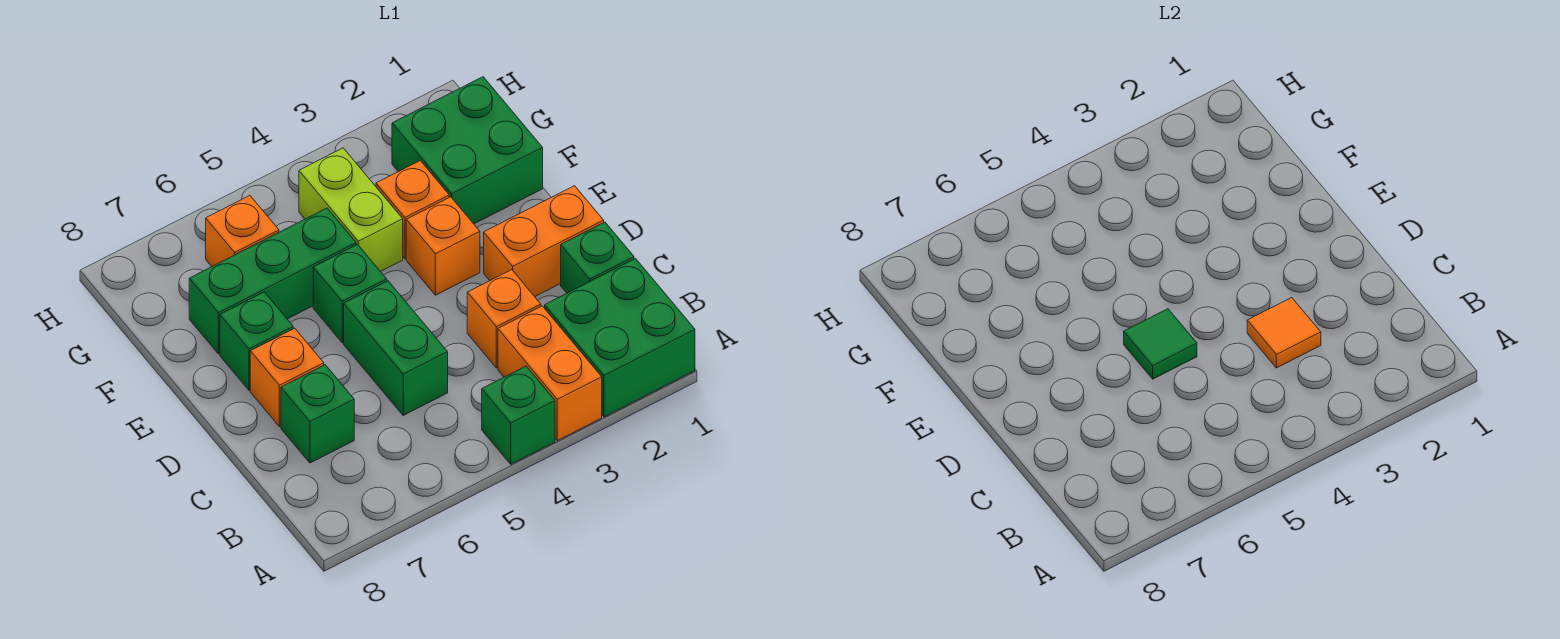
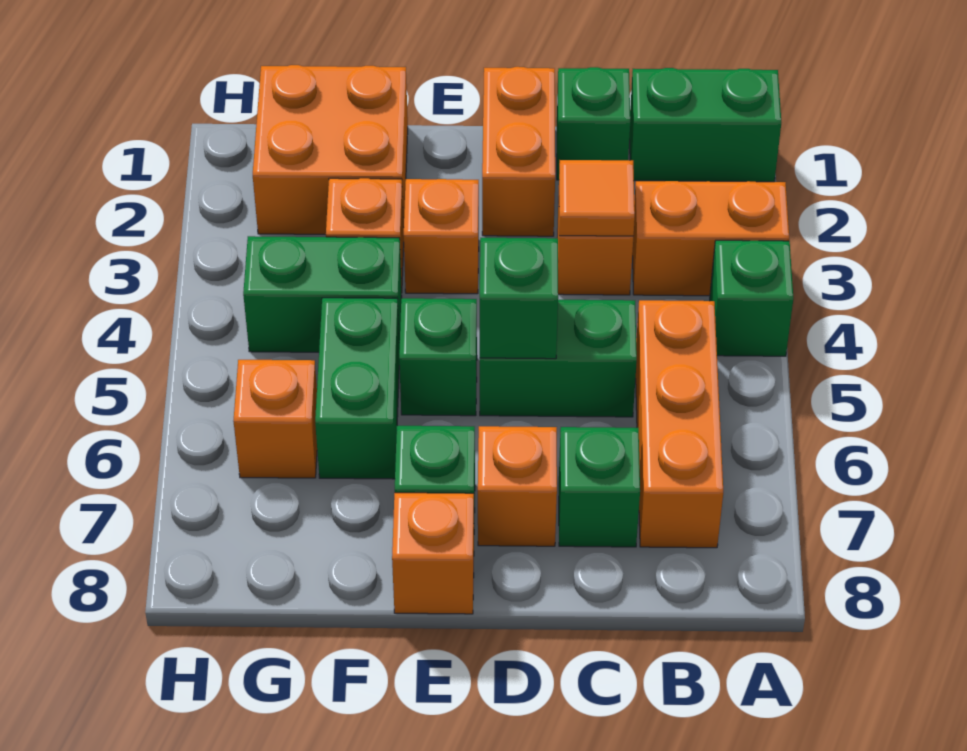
green brick A1:B2 level 1 -> green brick A1:B1 level 1
none -> orange brick B5:B7 level 1
green tile D5 level 2 -> green brick D5 level 2
none -> orange brick E8 level 1
green brick F1:G2 level 1 -> orange brick F1:G2 level 1
lime brick F4:G4 level 1 -> green brick F4:G4 level 1
green brick F5:F7 level 1 -> green brick F5:F6 level 1

